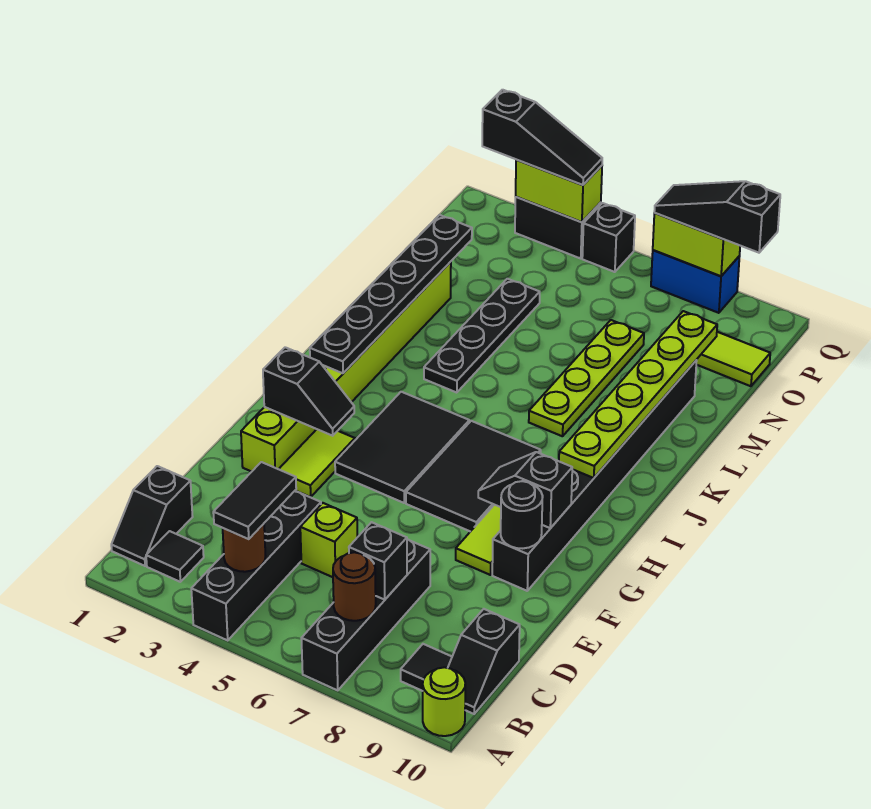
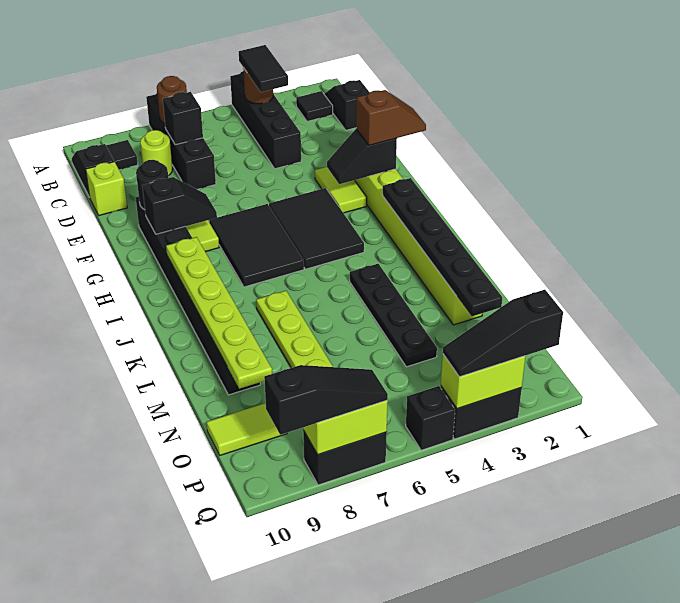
lime round brick A10 level 1 -> lime round brick C8 level 1
lime brick D5 level 1 -> lime brick D10 level 1
none -> brown slope G1:G2 level 3 top 2
blue brick Q7:Q8 level 1 -> black brick Q7:Q8 level 1

